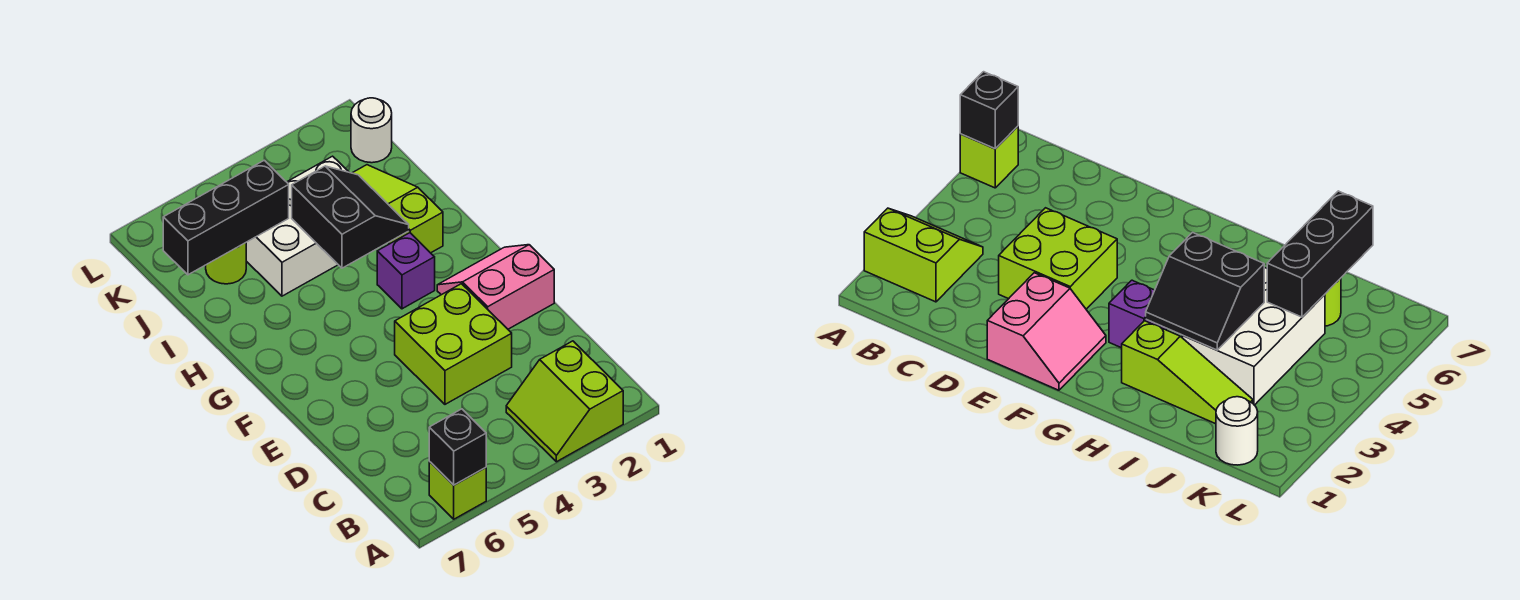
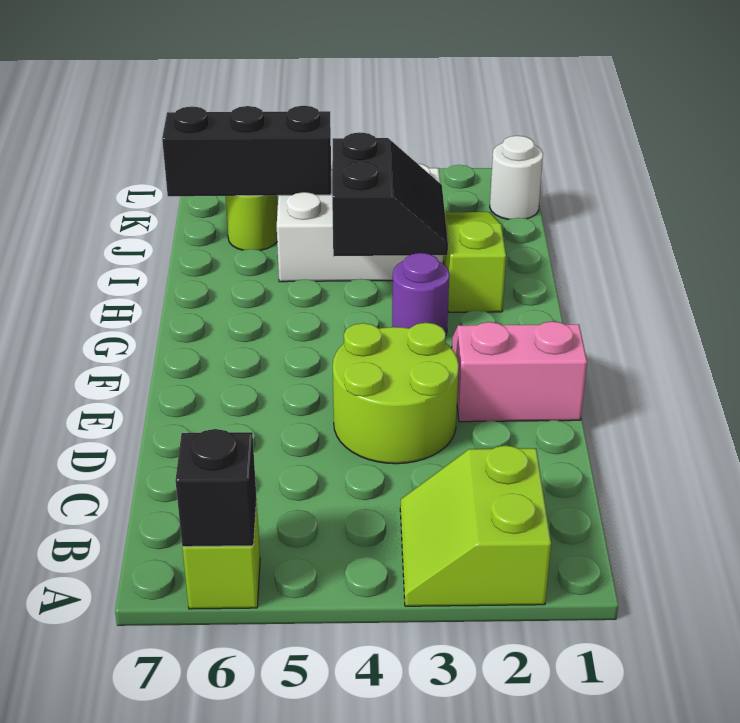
lime brick D3:E4 level 1 -> lime round brick D3:E4 level 1
purple brick G3 level 1 -> purple round brick G3 level 1

